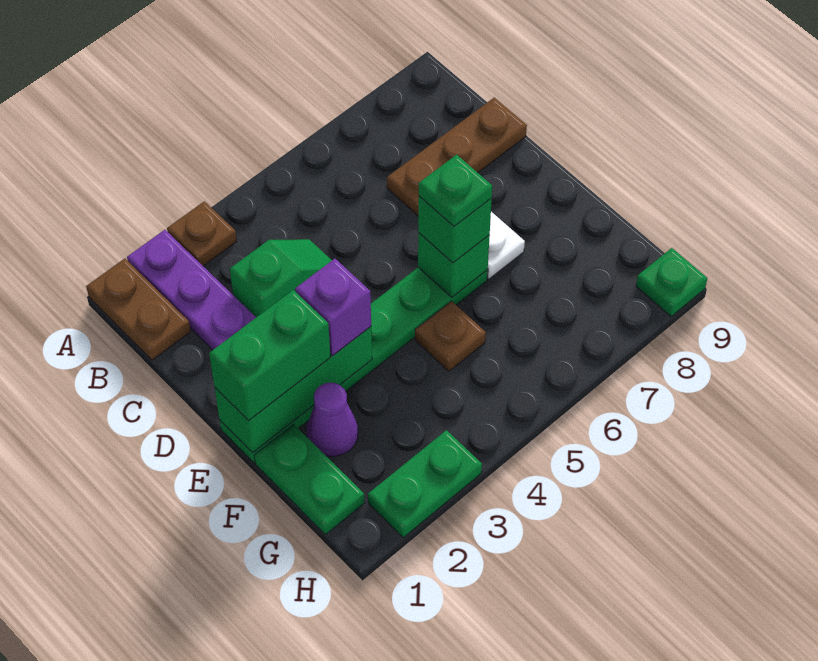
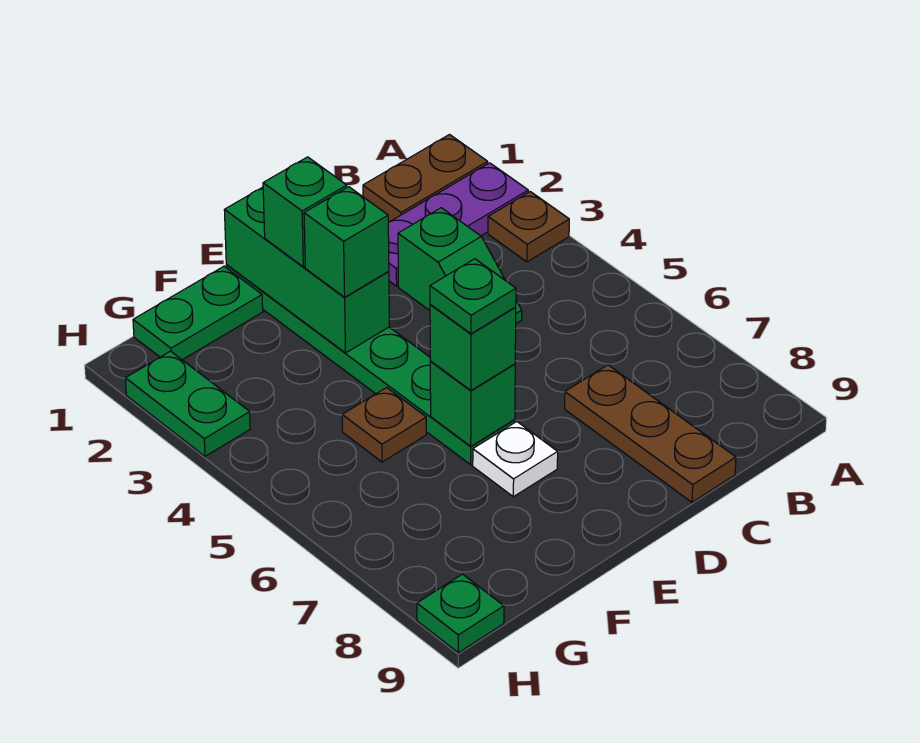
green brick E1:E2 level 3 -> green brick E2 level 3
purple brick E3 level 3 -> green brick E3 level 3
purple cone F2 level 1 -> none

